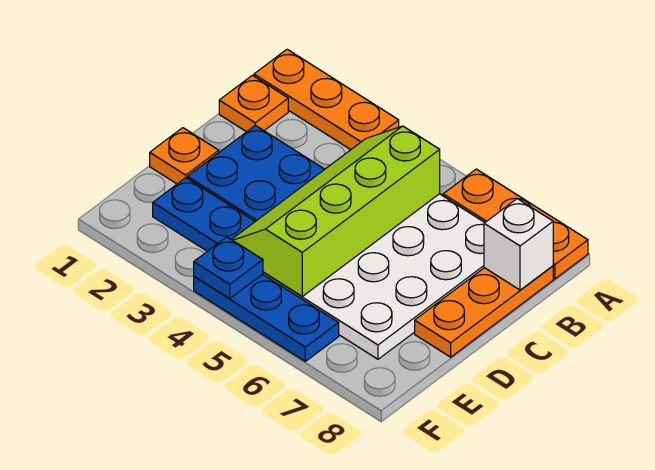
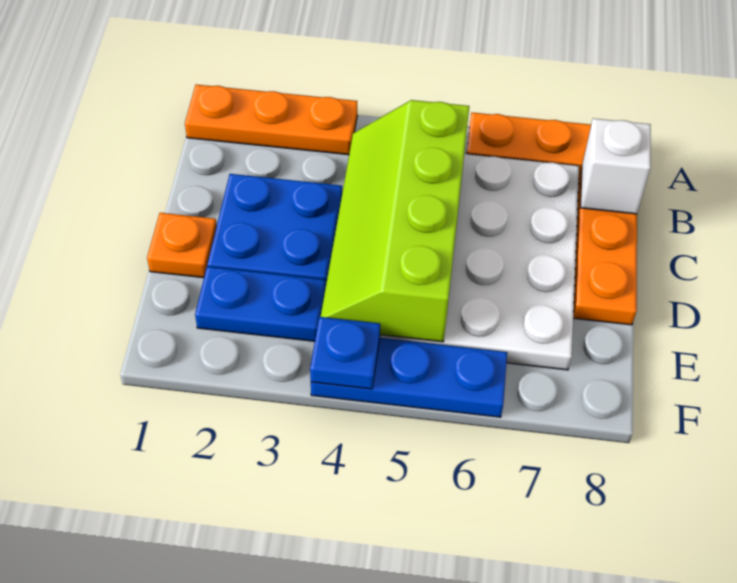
orange plate B1 level 1 -> none

